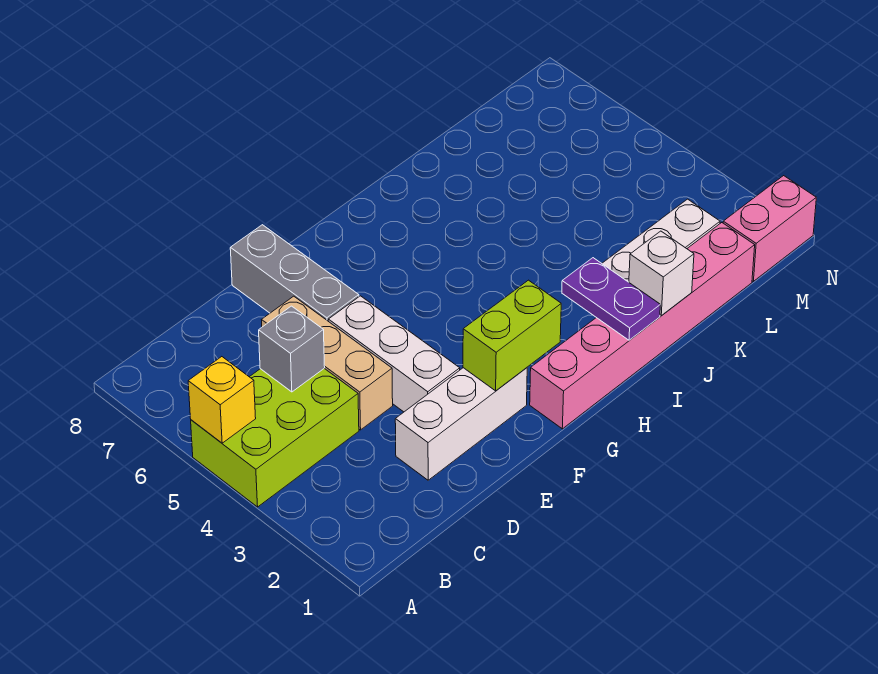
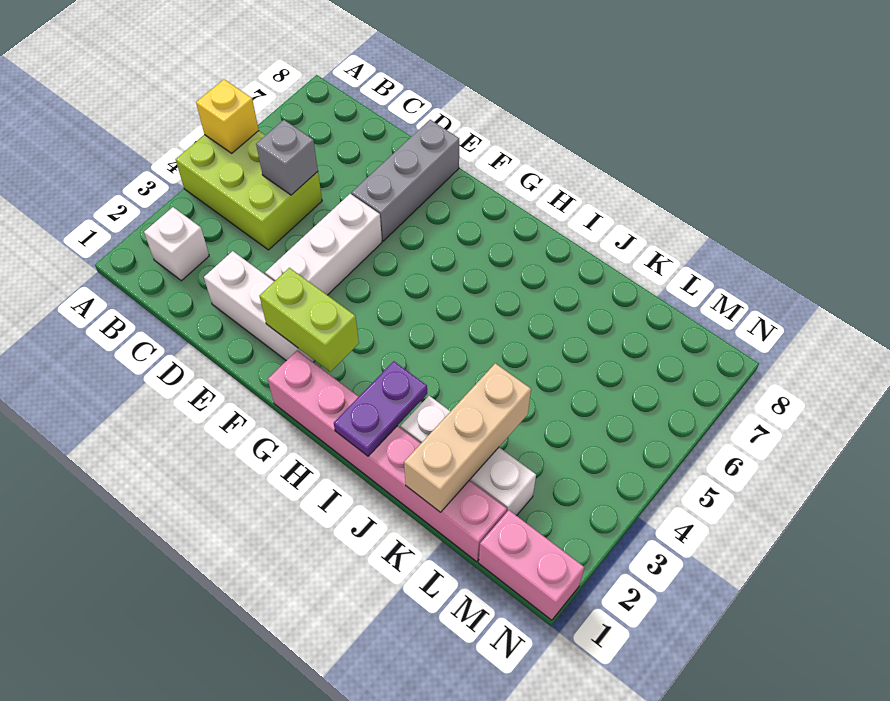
tan brick D4:D6 level 1 -> tan brick K1:K3 level 2
white brick J1 level 2 -> white brick B2 level 1

